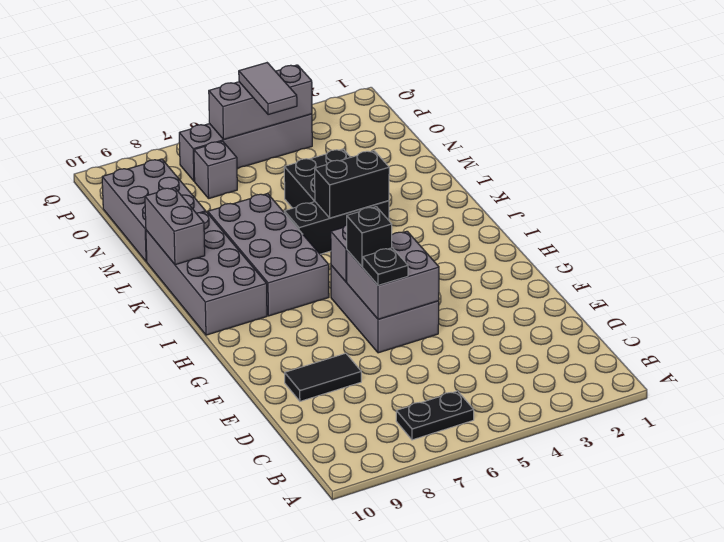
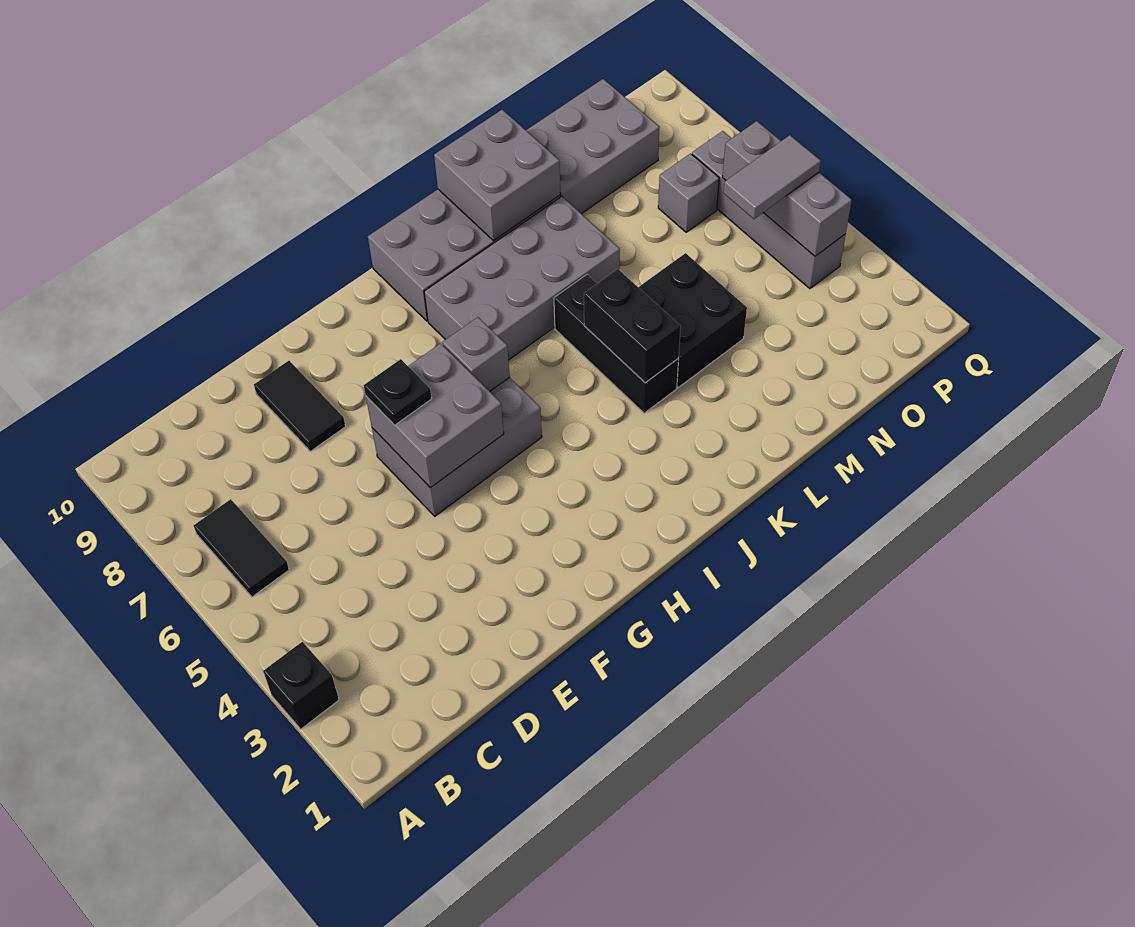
black plate B6:B7 level 1 -> black tile B6:B7 level 1
black brick G6 level 3 -> black brick A3 level 1
grey brick K10:L10 level 2 -> grey brick K9:L10 level 2

